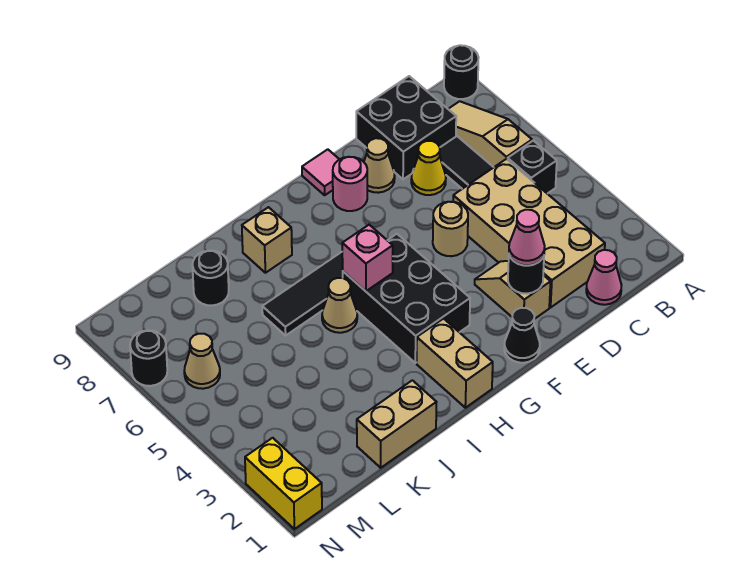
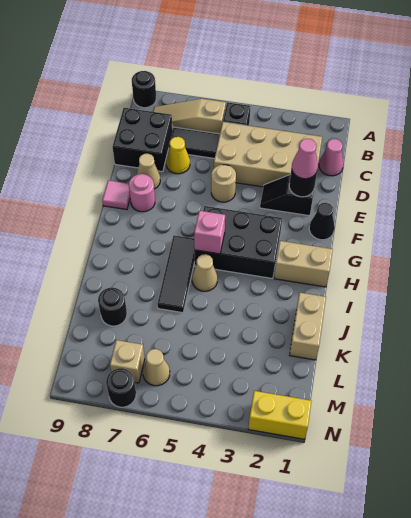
tan slope E2:E3 level 1 top 2 -> black slope E2:E3 level 1 top 2
tan brick I8 level 1 -> tan brick M7 level 1

